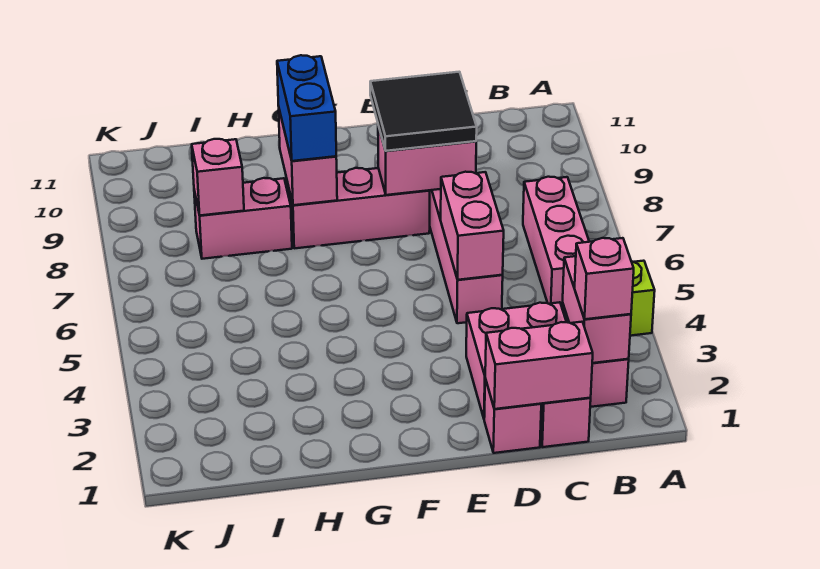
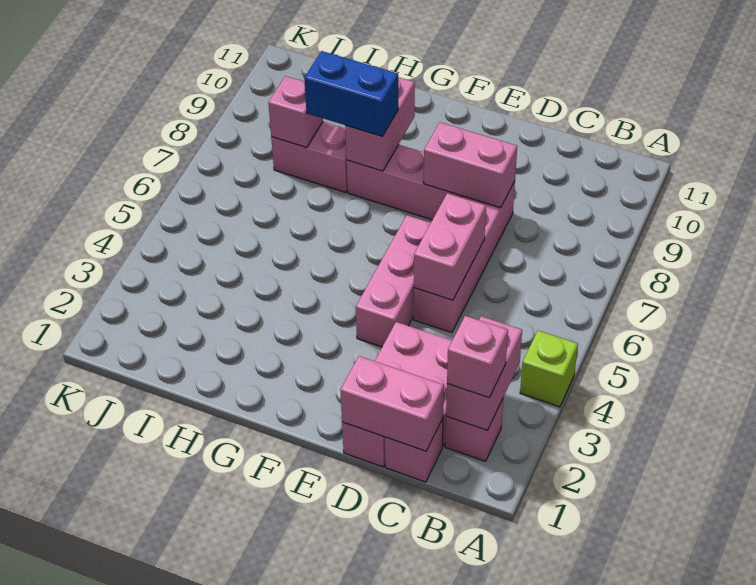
pink brick B5:B7 level 1 -> pink brick E4:E6 level 1
black tile D8:E9 level 3 -> none
blue brick G8:G9 level 3 -> blue brick G8:H8 level 3

